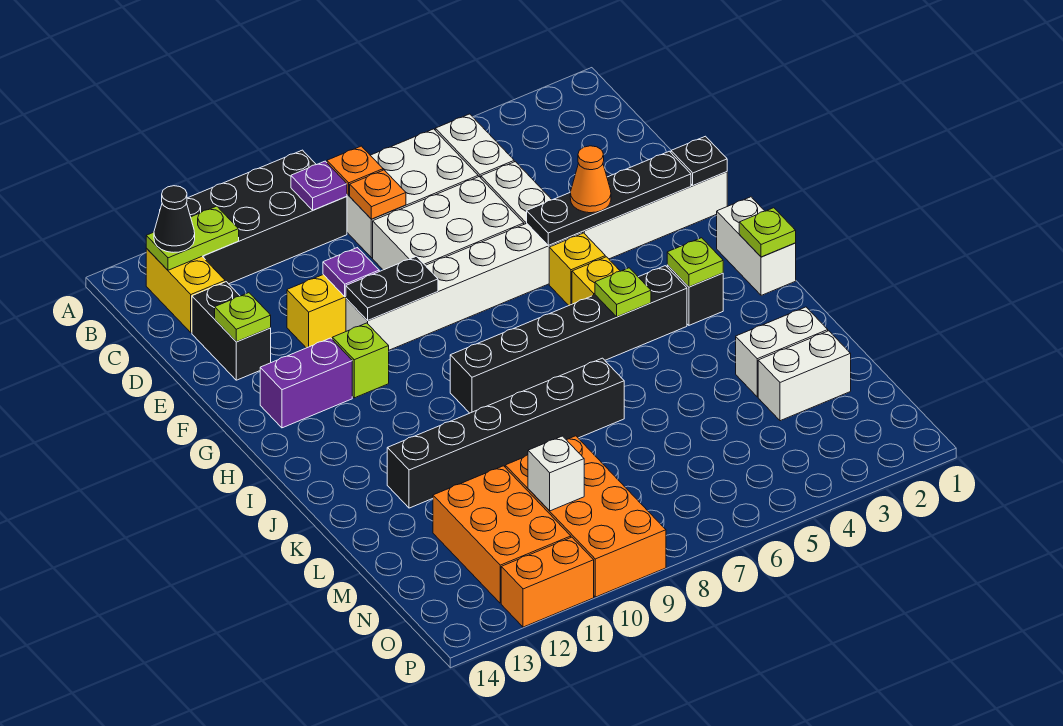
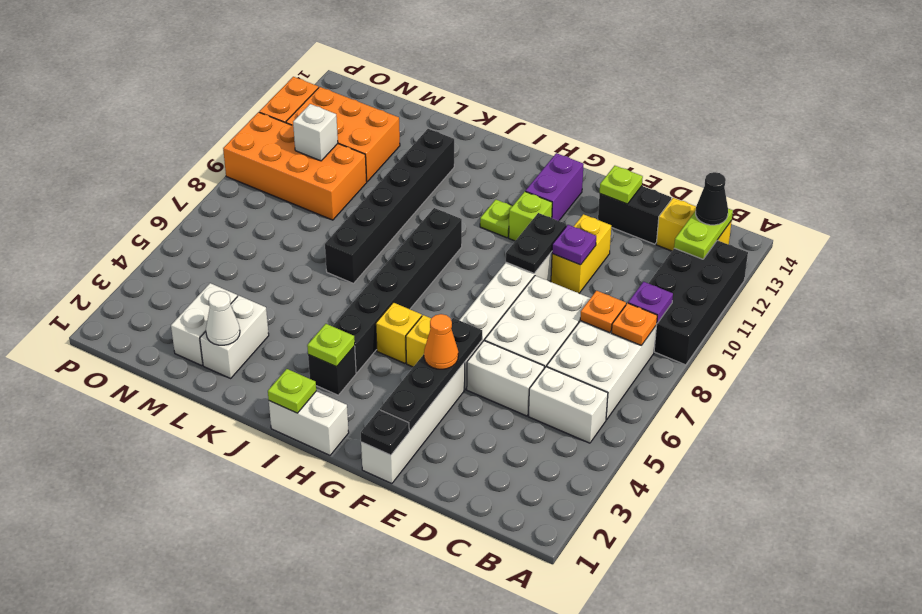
lime plate I5 level 2 -> lime plate H11 level 1
none -> white cone L2 level 2

